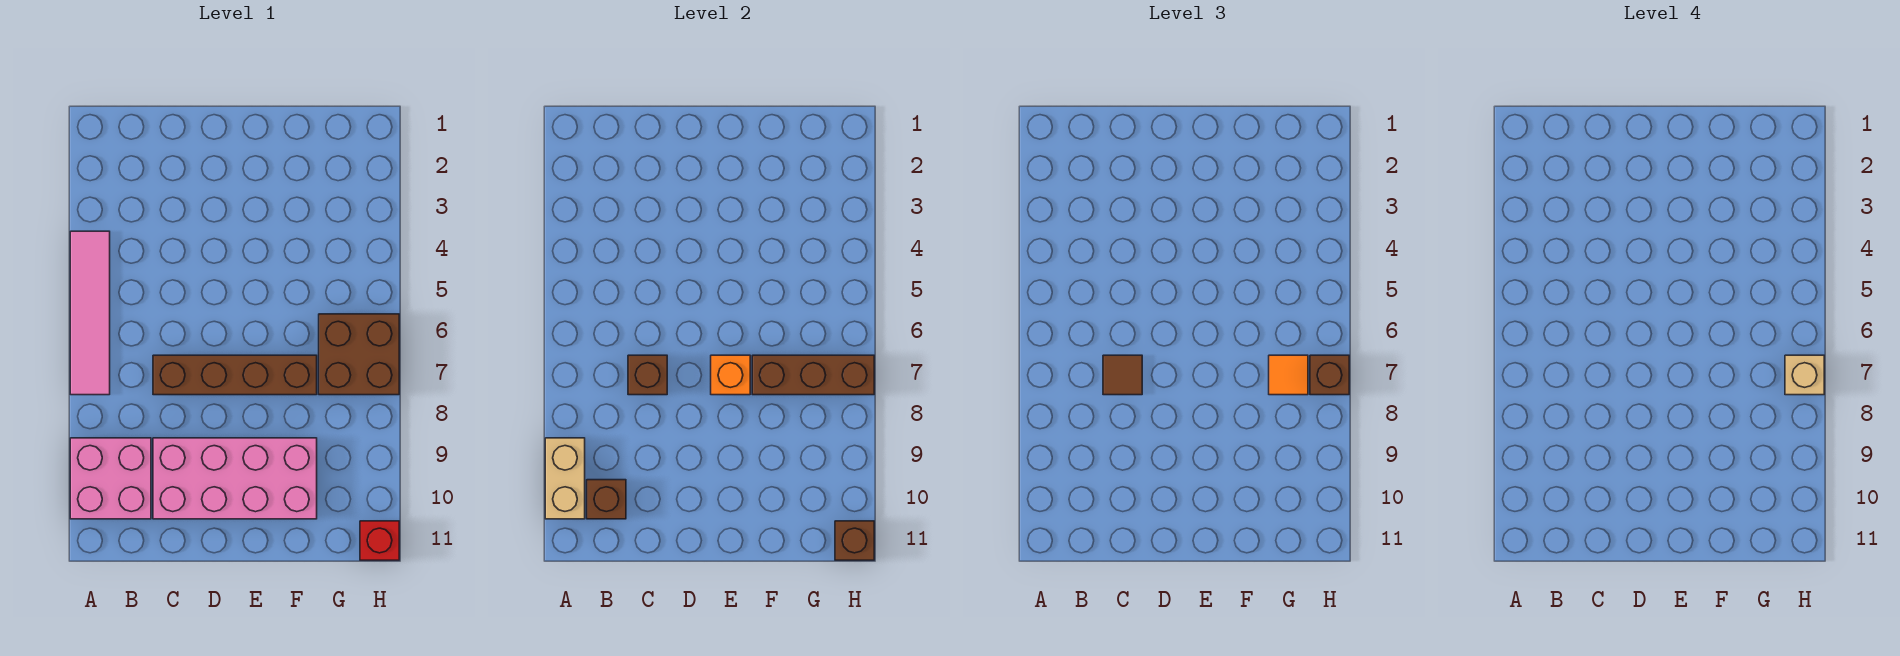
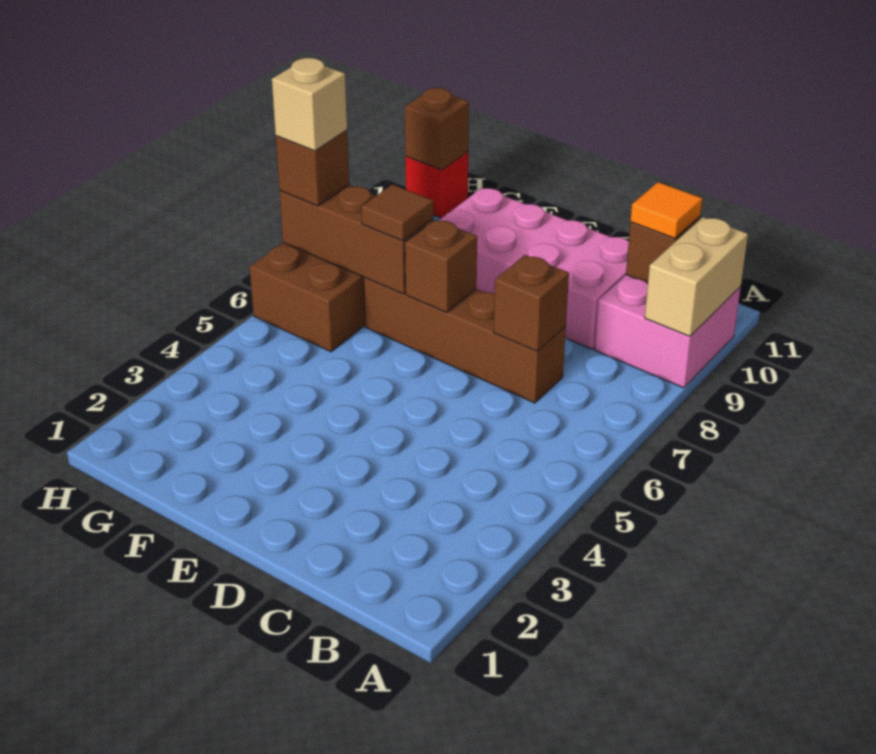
pink tile A4:A7 level 1 -> none
brown tile C7 level 3 -> brown tile F7 level 3
orange brick E7 level 2 -> brown brick E7 level 2
orange tile G7 level 3 -> orange tile B10 level 3

